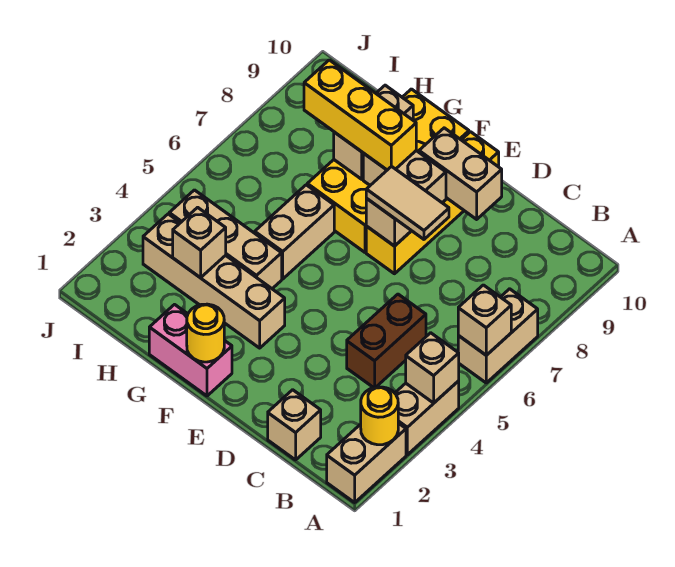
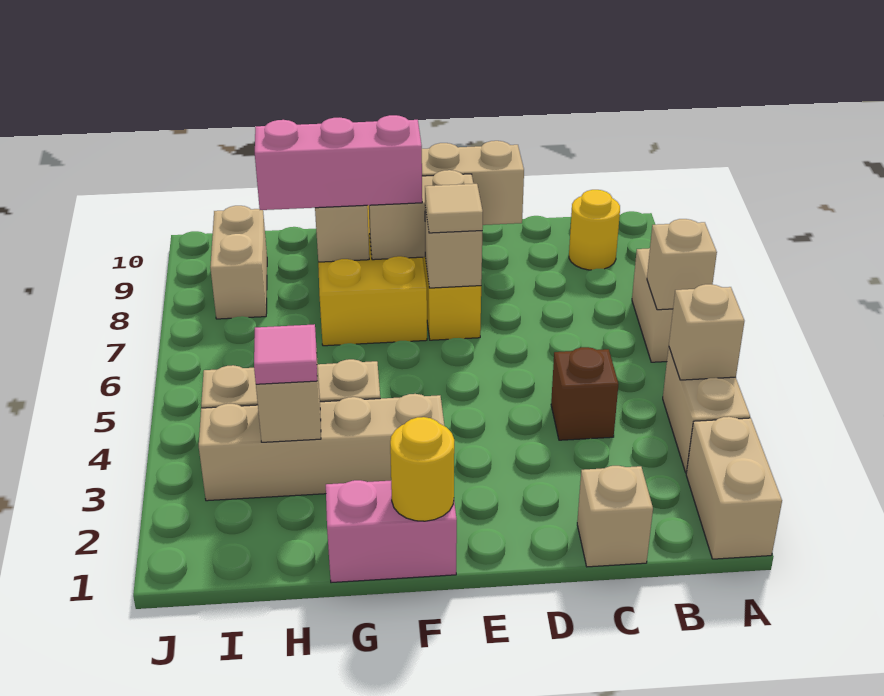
yellow round brick A2 level 2 -> yellow round brick B9 level 1
brown brick C4:C5 level 1 -> brown brick C4 level 1
tan tile D7:E7 level 3 -> tan tile E7 level 3
yellow brick F8:H8 level 3 -> pink brick F8:H8 level 3
tan brick G5:G6 level 1 -> tan brick I8:I9 level 1
none -> pink tile H3 level 3

